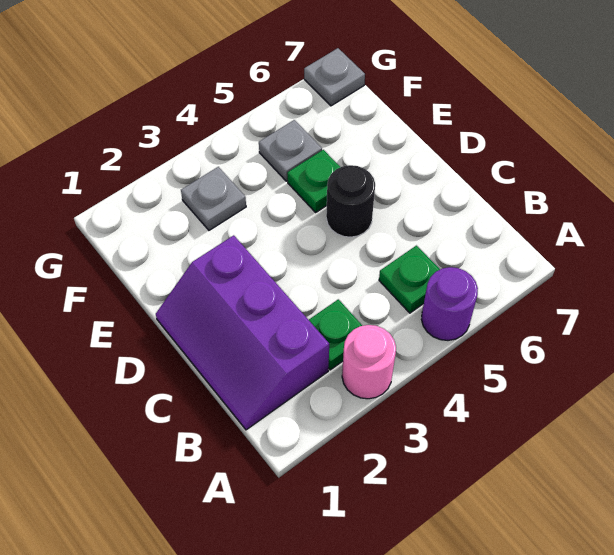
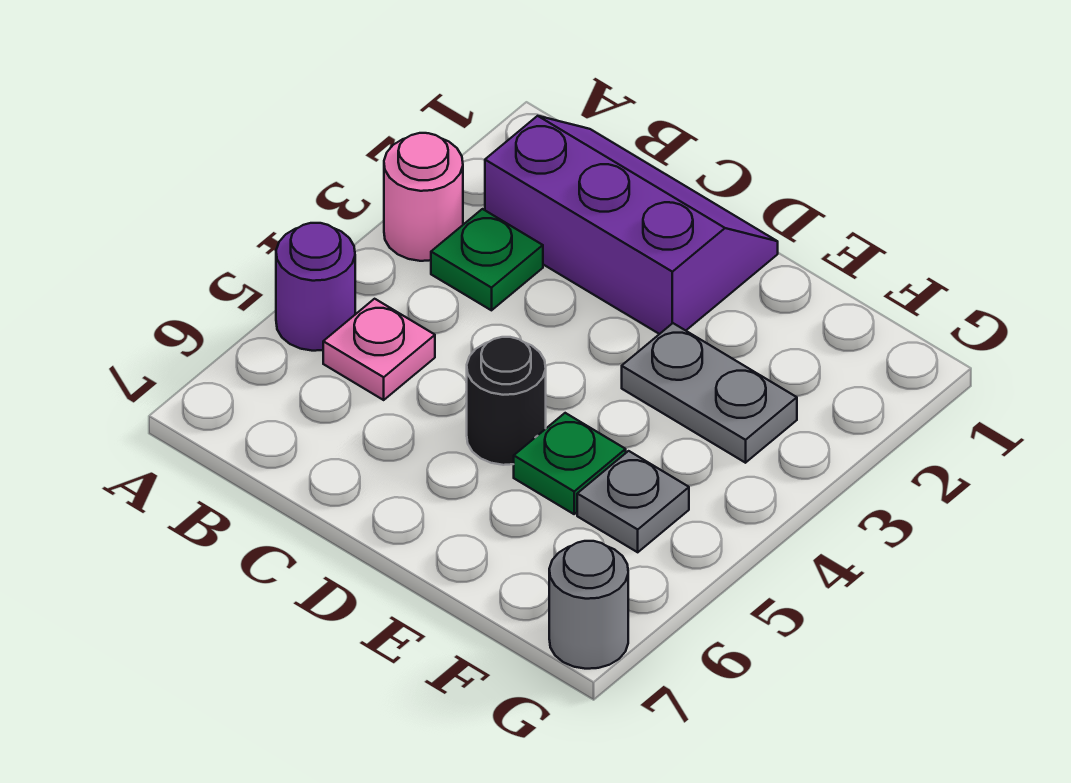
green plate B5 level 1 -> pink plate B5 level 1
grey plate F3 level 1 -> grey plate E3:F3 level 1
grey plate G7 level 1 -> grey round brick G7 level 1

